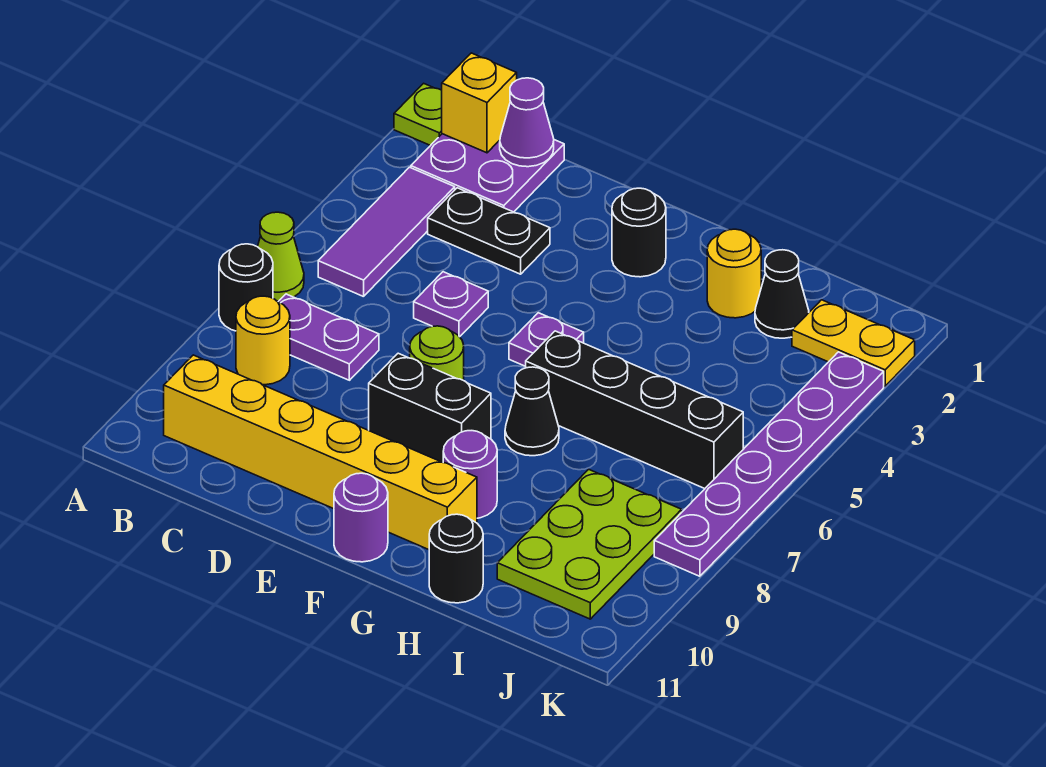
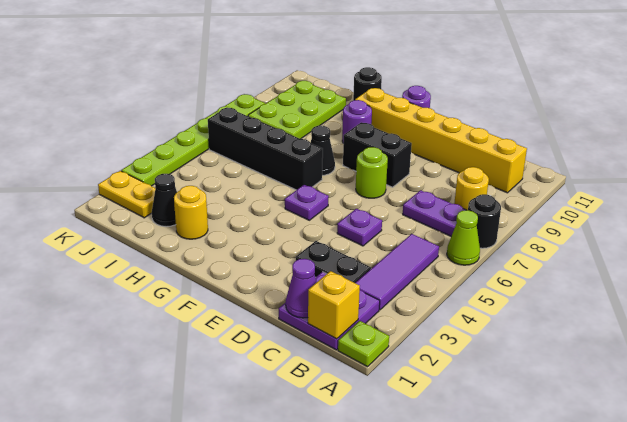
black round brick F2 level 1 -> none
purple plate K3:K8 level 1 -> lime plate K3:K8 level 1

